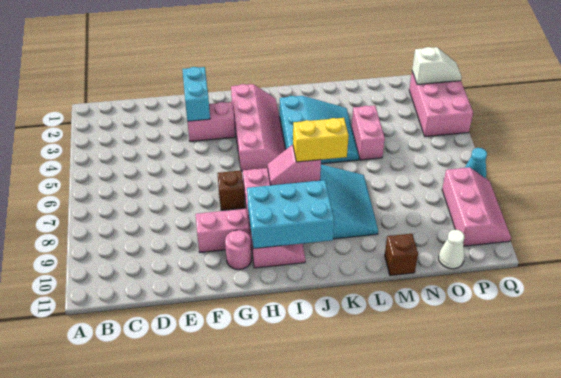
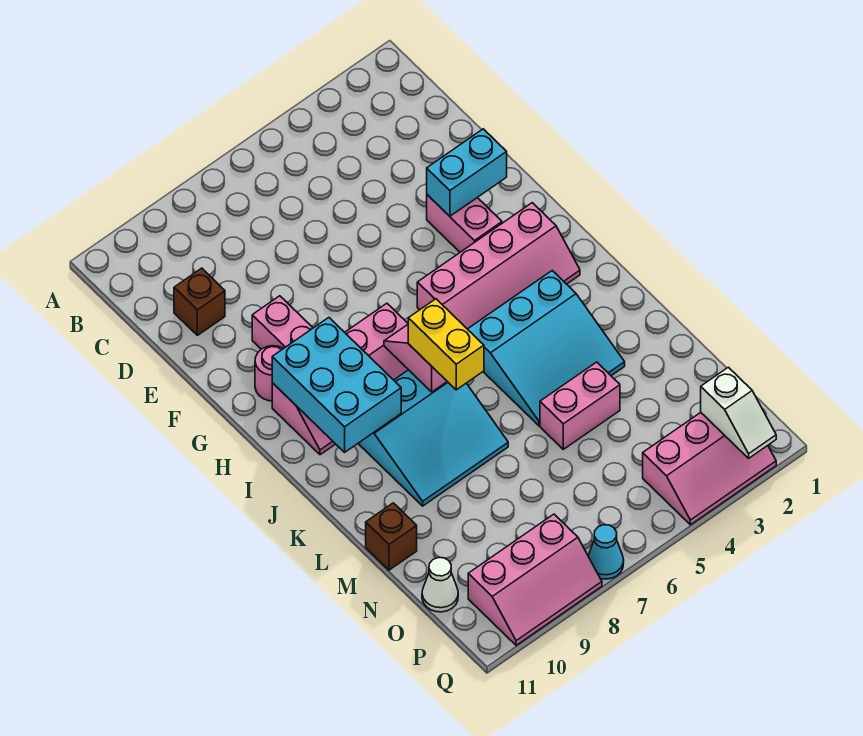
brown brick G7 level 1 -> brown brick D10 level 1
pink brick P2:Q4 level 1 -> pink slope P2:Q4 level 1 top P

